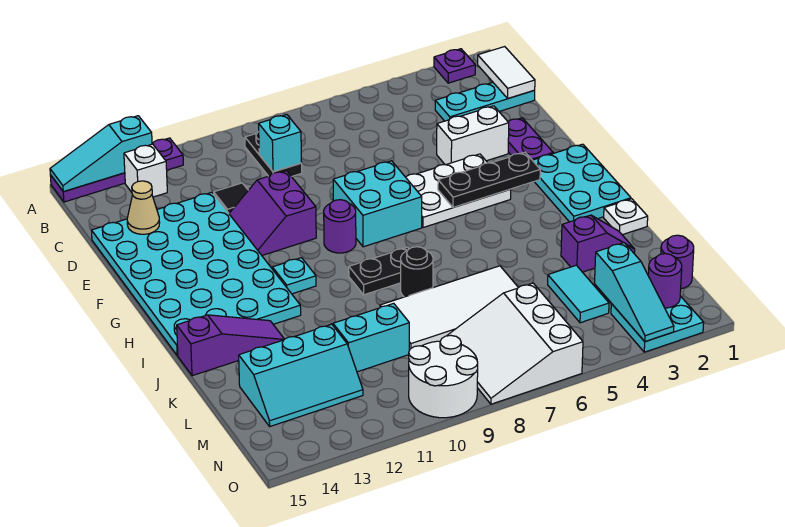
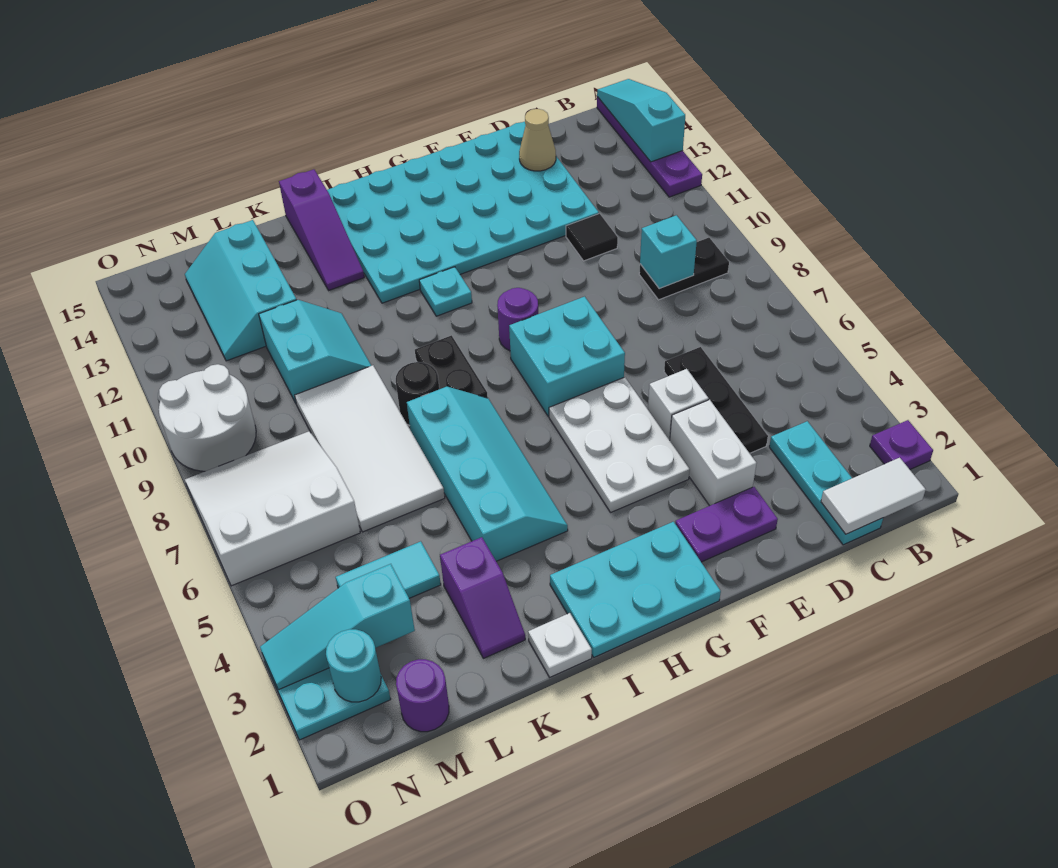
white brick B13 level 1 -> white brick E5 level 1
purple slope E10:F11 level 1 top 10 -> none
black plate G3:G5 level 2 -> black plate D4:D6 level 1
none -> cyan slope I4:J7 level 1 top J
purple round brick N2 level 2 -> cyan round brick N2 level 2

